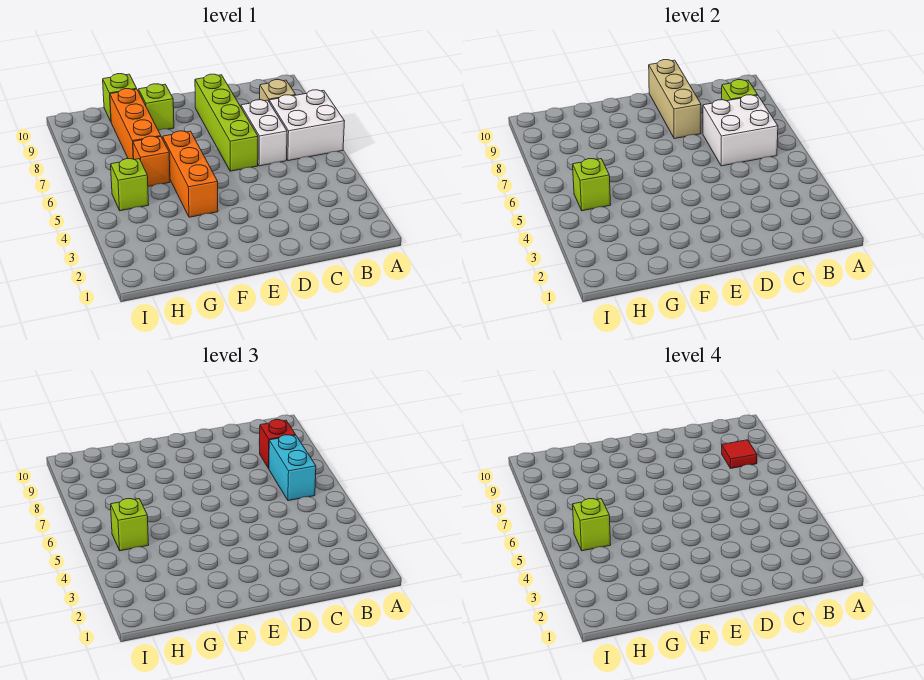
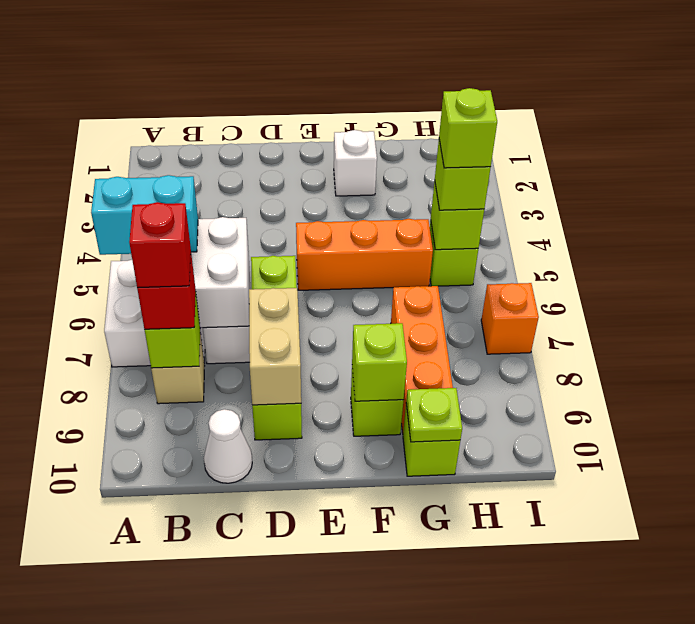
cyan brick B6:B7 level 3 -> cyan brick A6:B6 level 3
red tile B8 level 4 -> red brick B8 level 4
none -> white cone C10 level 1
tan brick D8:D10 level 2 -> tan brick D8:D9 level 2
none -> white brick F2 level 1
orange brick F4:F6 level 1 -> orange brick E5:G5 level 1
none -> lime brick F9 level 2
orange brick G6 level 1 -> orange brick I7 level 1
none -> lime plate G10 level 2

